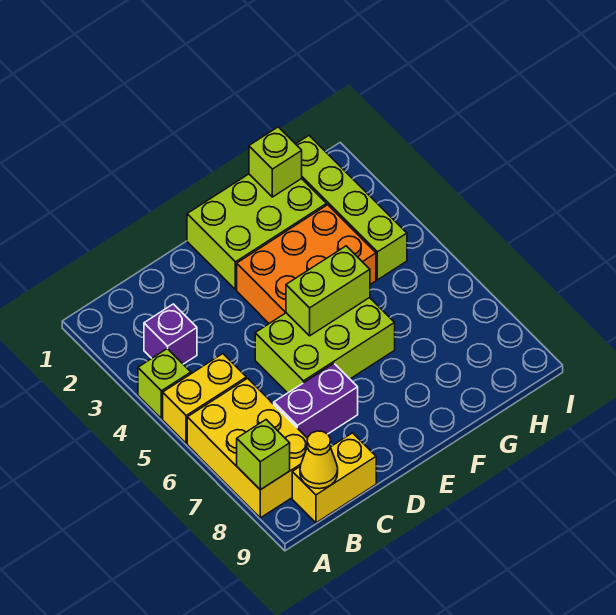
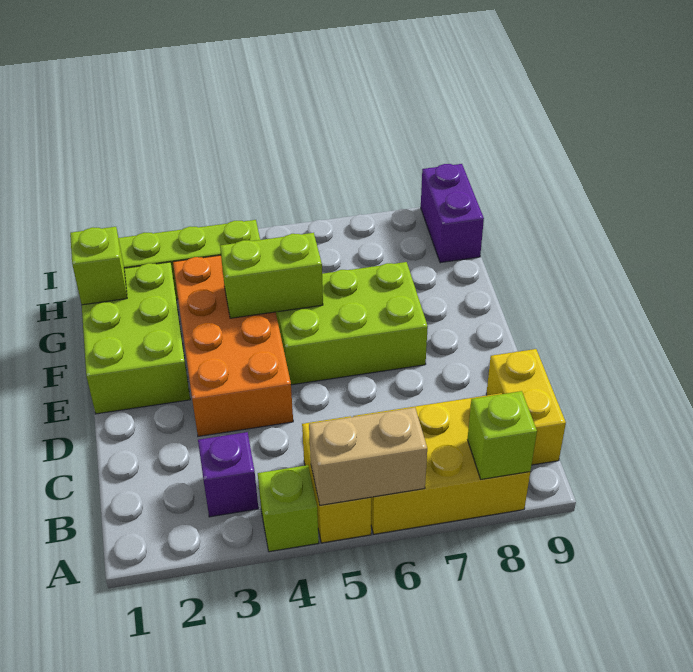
none -> tan brick A5:A6 level 2
yellow cone B9 level 2 -> none
purple brick C7:D7 level 1 -> purple brick H9:I9 level 1
lime brick D5:F6 level 1 -> lime brick E5:F7 level 1
orange brick E3:G4 level 1 -> orange brick D3:G4 level 1
lime brick E5:F5 level 2 -> lime brick F4:F5 level 2

